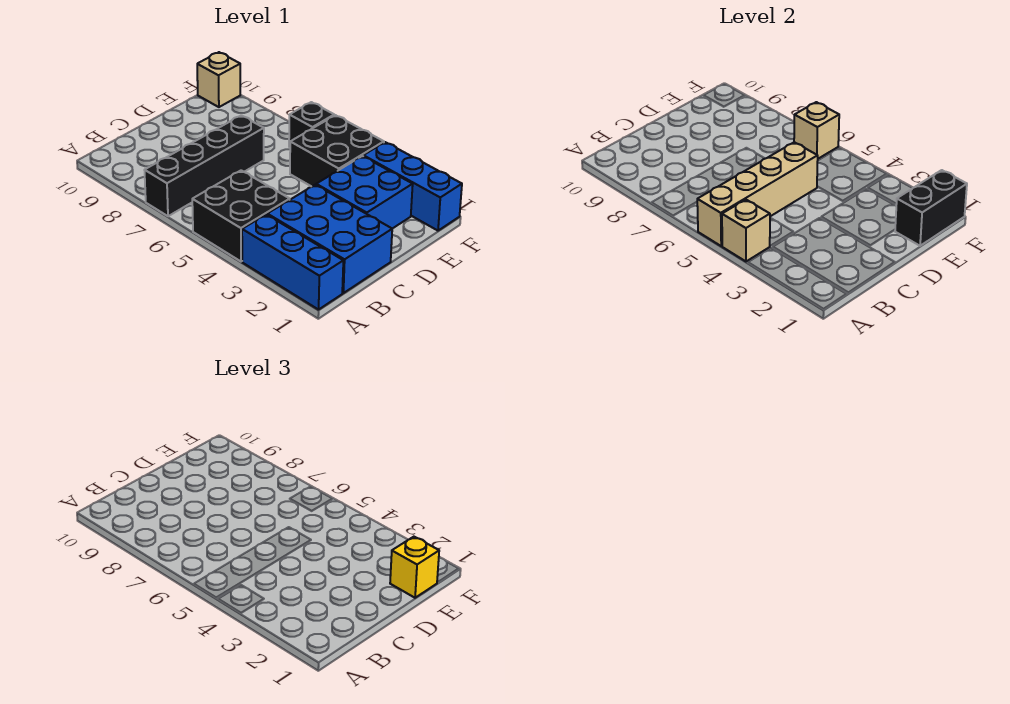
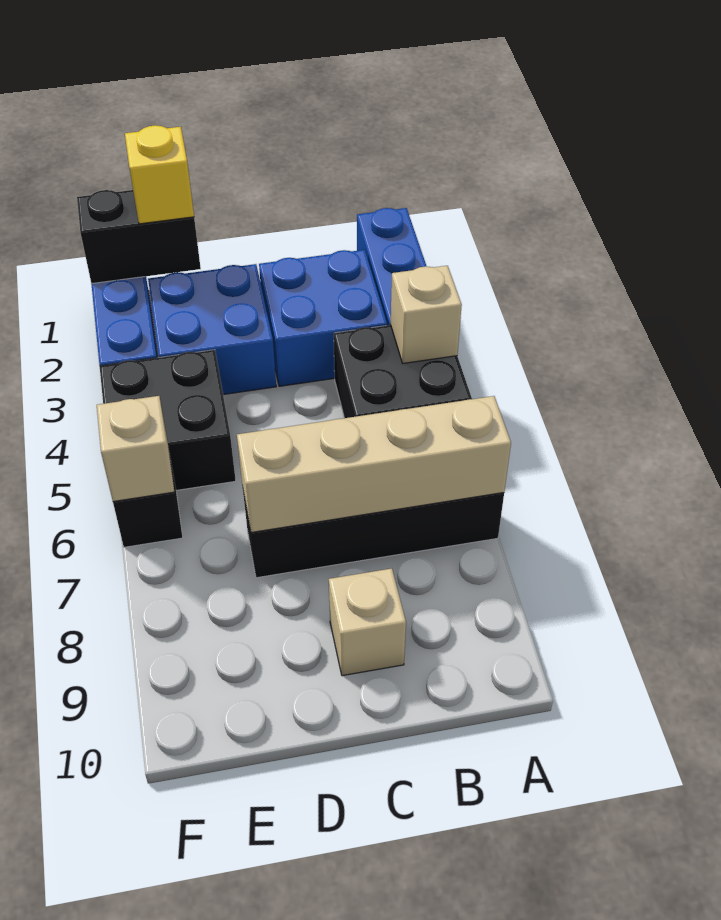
tan brick A5:D5 level 2 -> tan brick A7:D7 level 2
blue brick B1:C3 level 1 -> blue brick B2:C3 level 1
tan brick F10 level 1 -> tan brick C9 level 1

